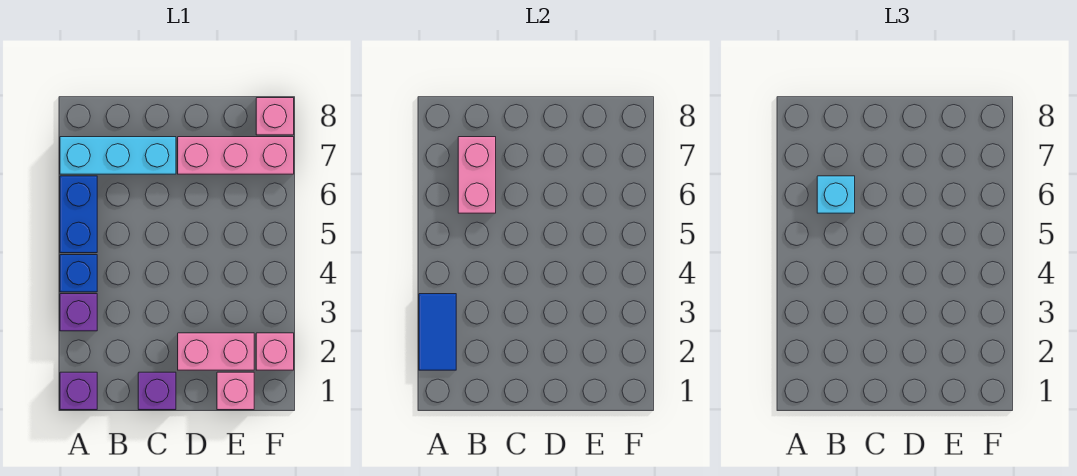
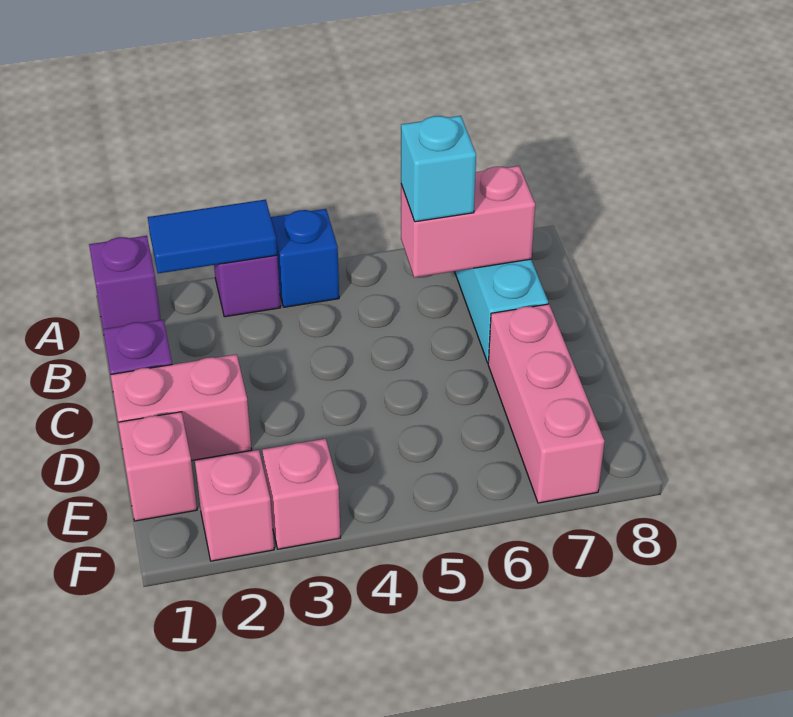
blue brick A5:A6 level 1 -> none
pink brick D2:E2 level 1 -> pink brick D1:D2 level 1
pink brick F8 level 1 -> pink brick F3 level 1

